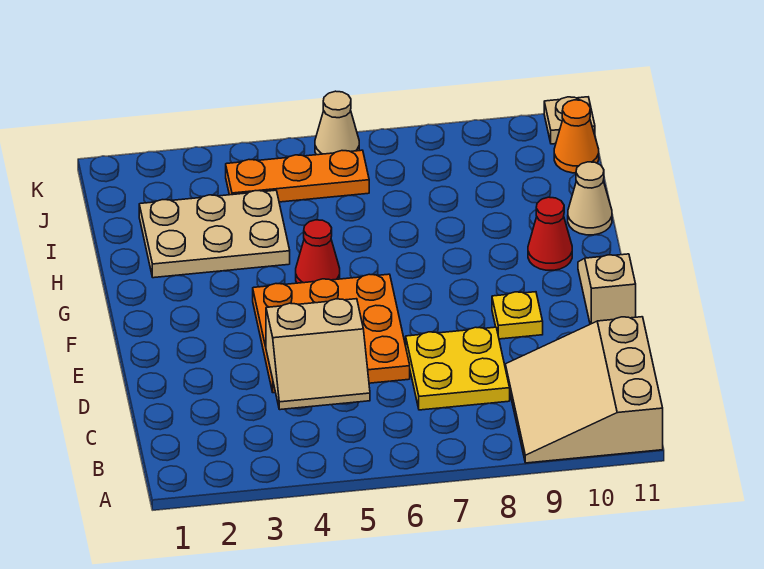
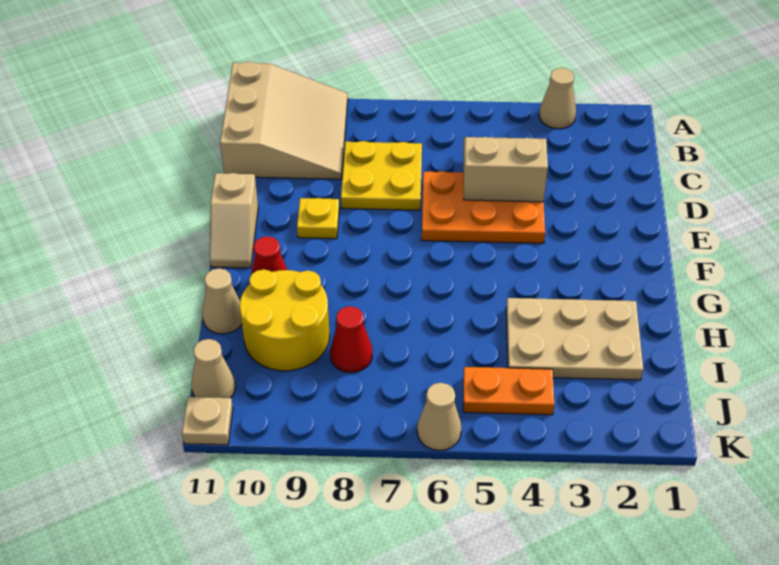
none -> tan cone A3 level 1
orange plate D4:F6 level 1 -> orange plate D4:E6 level 1
red cone G5 level 1 -> red cone I8 level 1
none -> yellow round brick H9:I10 level 1
orange plate J4:J6 level 1 -> orange plate J4:J5 level 1
orange cone J11 level 1 -> tan cone J11 level 1

